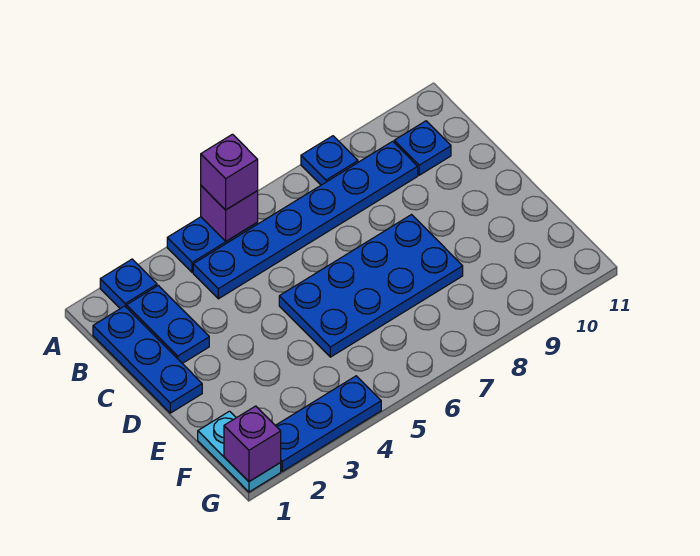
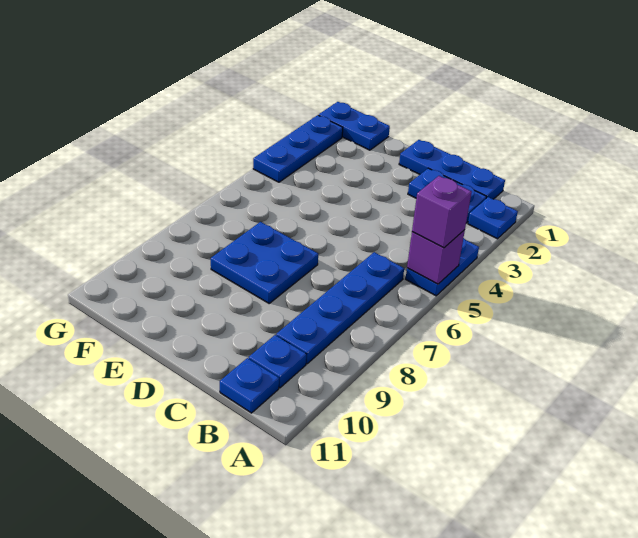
blue plate A8 level 1 -> blue plate B11 level 1
blue plate B4:B9 level 1 -> blue plate B6:B9 level 1
blue plate D5:E8 level 1 -> blue plate D7:E8 level 1
cyan plate F1:G1 level 1 -> blue plate F1:G1 level 1
purple brick G1 level 2 -> none

